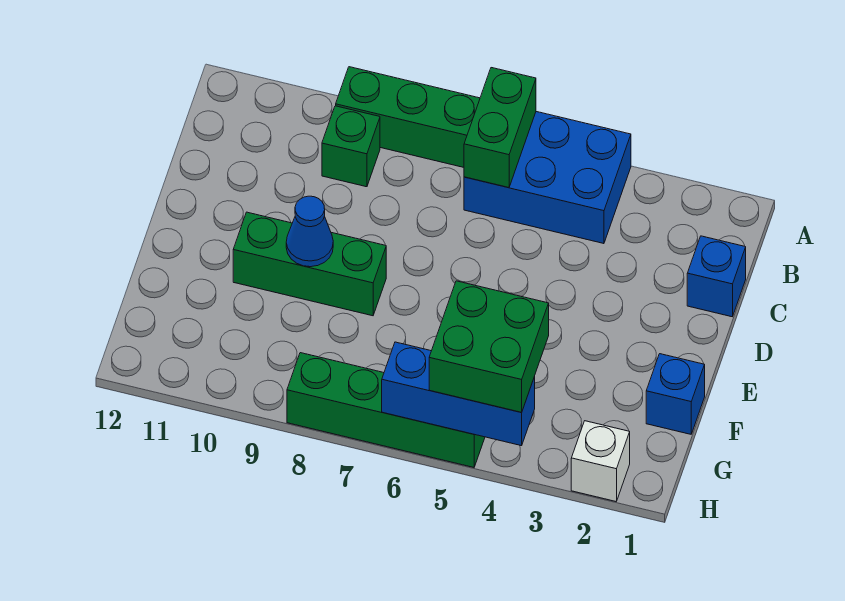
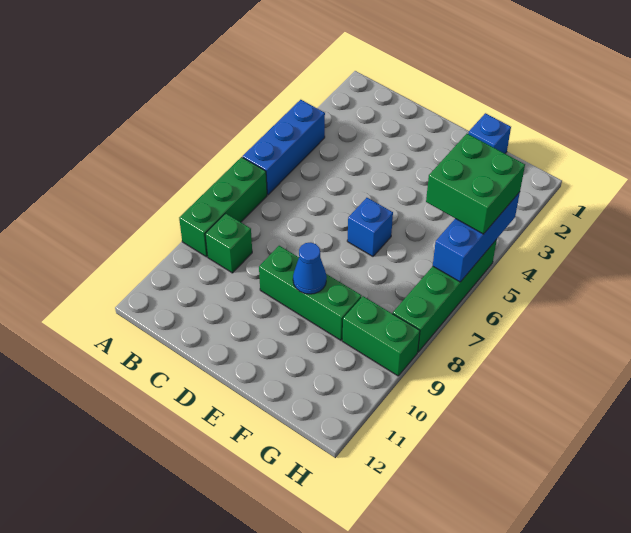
blue brick A4:B6 level 1 -> blue brick A4:A6 level 1
green brick A6:B6 level 2 -> green brick G9:H9 level 1
blue brick C1 level 1 -> blue brick E6 level 1
green brick E8:E10 level 1 -> green brick D9:F9 level 1
white brick H2 level 1 -> none

